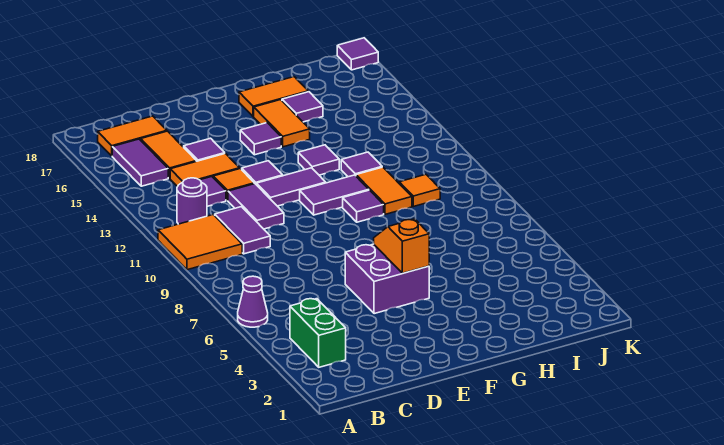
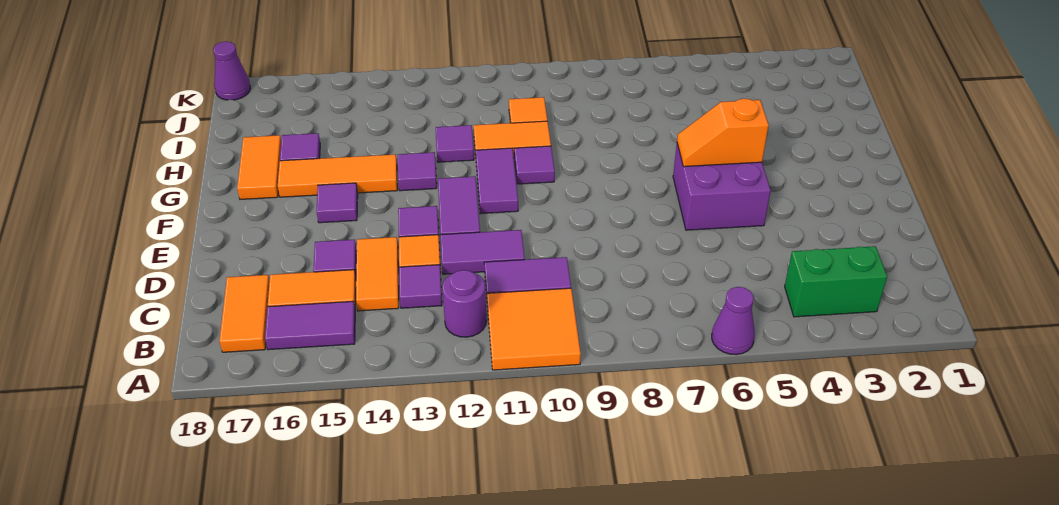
orange tile G15:G16 level 1 -> orange tile G14:G16 level 1
purple tile K18 level 1 -> purple cone K18 level 1

